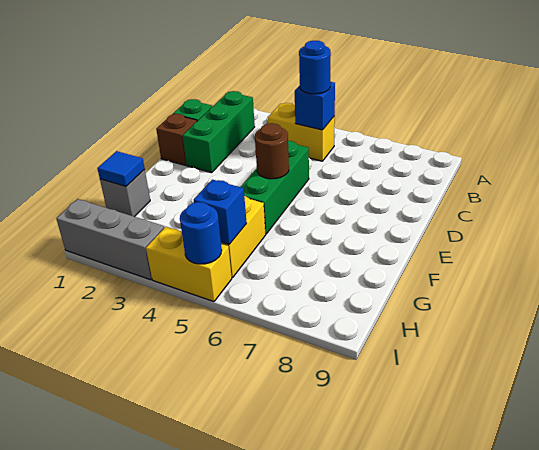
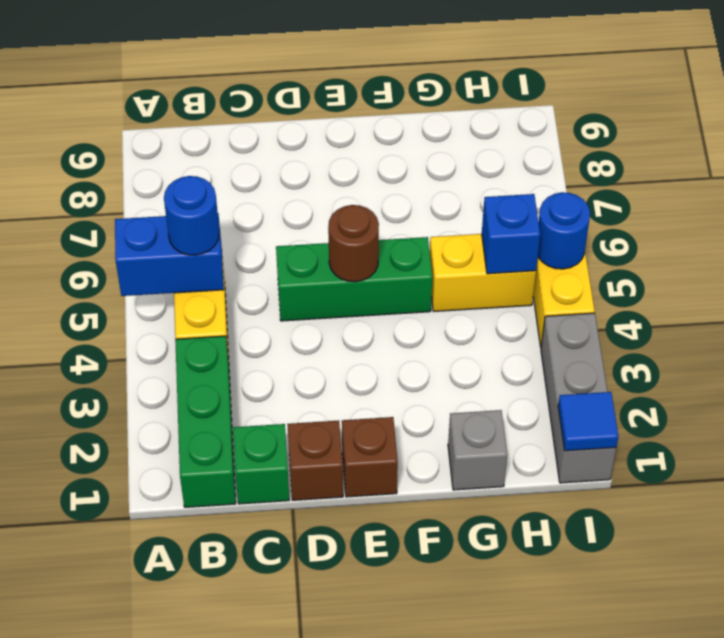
green brick B2:D2 level 1 -> green brick B1:B3 level 1
blue brick B5 level 2 -> blue brick A5:B5 level 2
none -> brown brick E1 level 1
blue tile G1 level 2 -> blue tile I1 level 2

